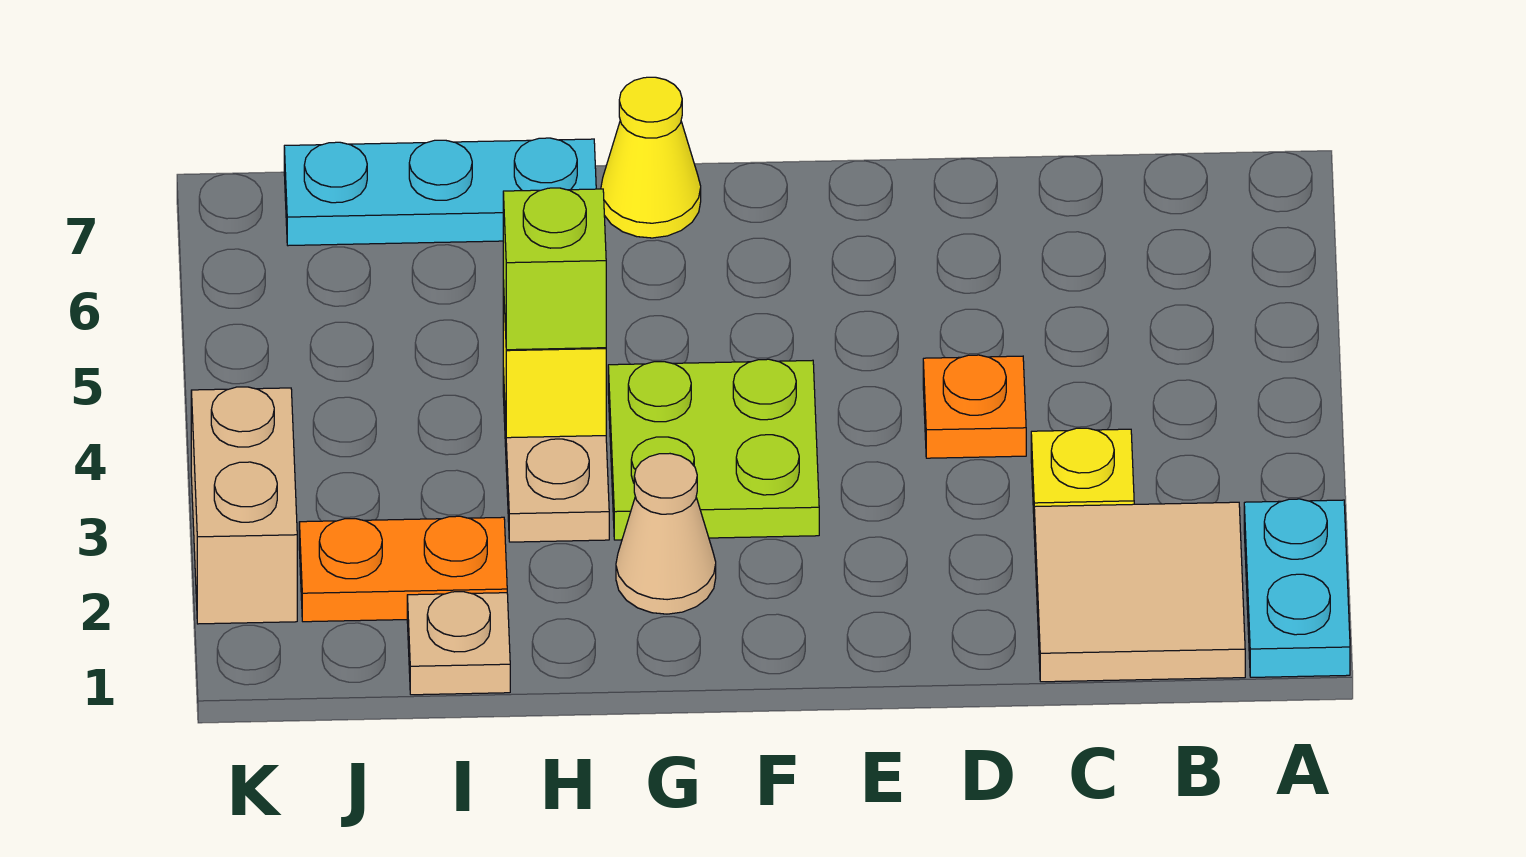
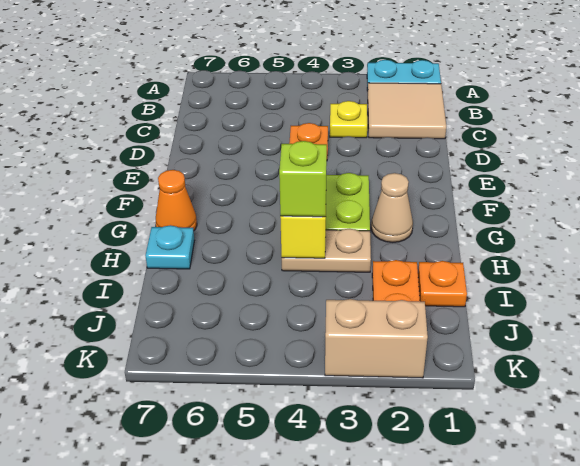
yellow cone G7 level 1 -> orange cone G7 level 1
cyan plate H7:J7 level 1 -> cyan plate H7 level 1
tan plate I1 level 1 -> orange plate I1 level 1

